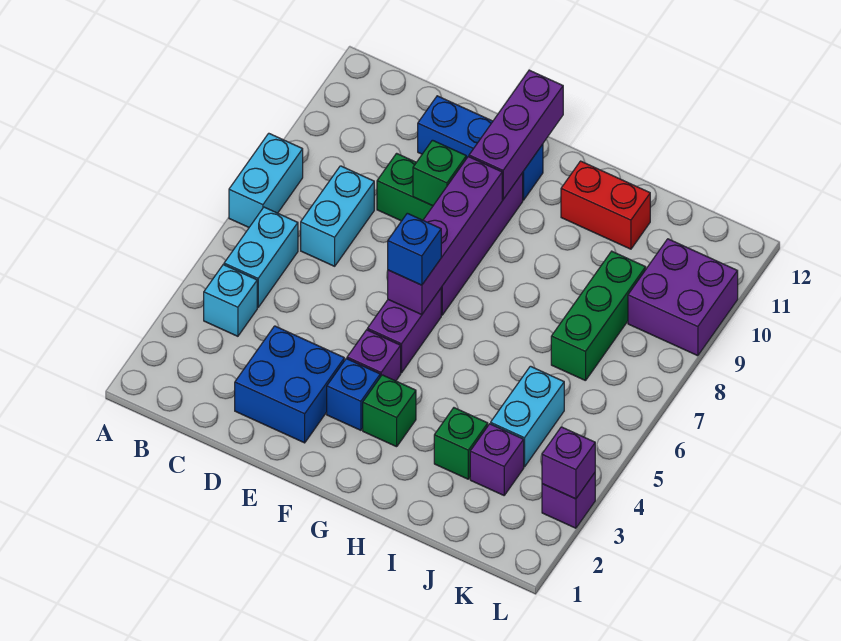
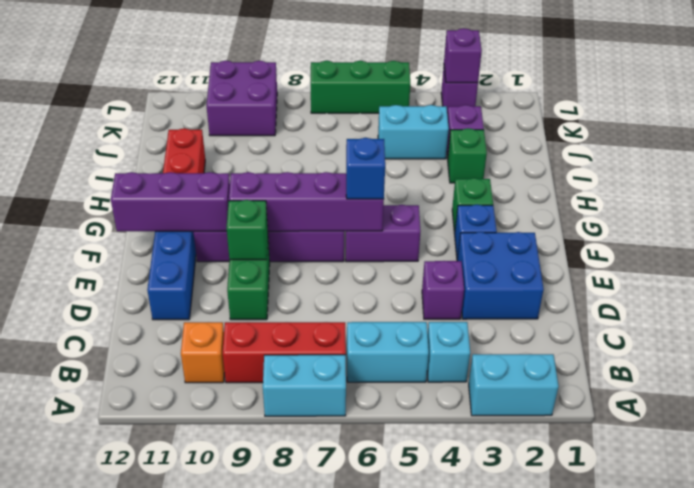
none -> red brick B7:B9 level 1
none -> orange brick B10 level 1
cyan brick C7:C8 level 1 -> cyan brick A2:A3 level 1
purple brick F4 level 1 -> purple brick D4 level 1
green brick J7:J9 level 1 -> green brick L5:L7 level 1

